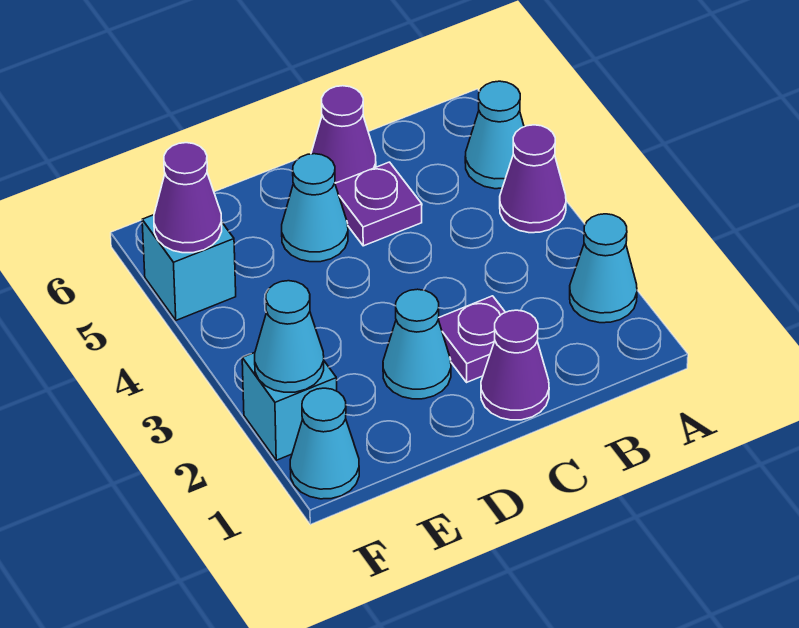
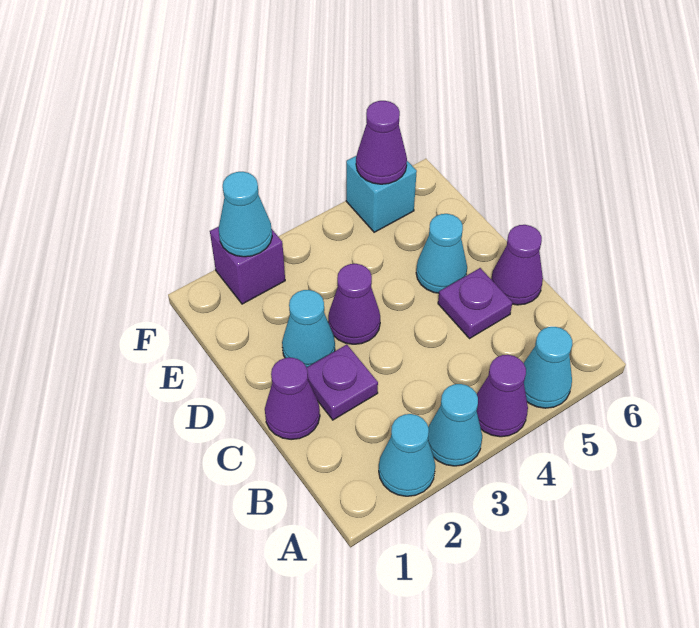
none -> purple cone D3 level 1
cyan cone F1 level 1 -> cyan cone A3 level 1
cyan brick F2 level 1 -> purple brick F2 level 1

